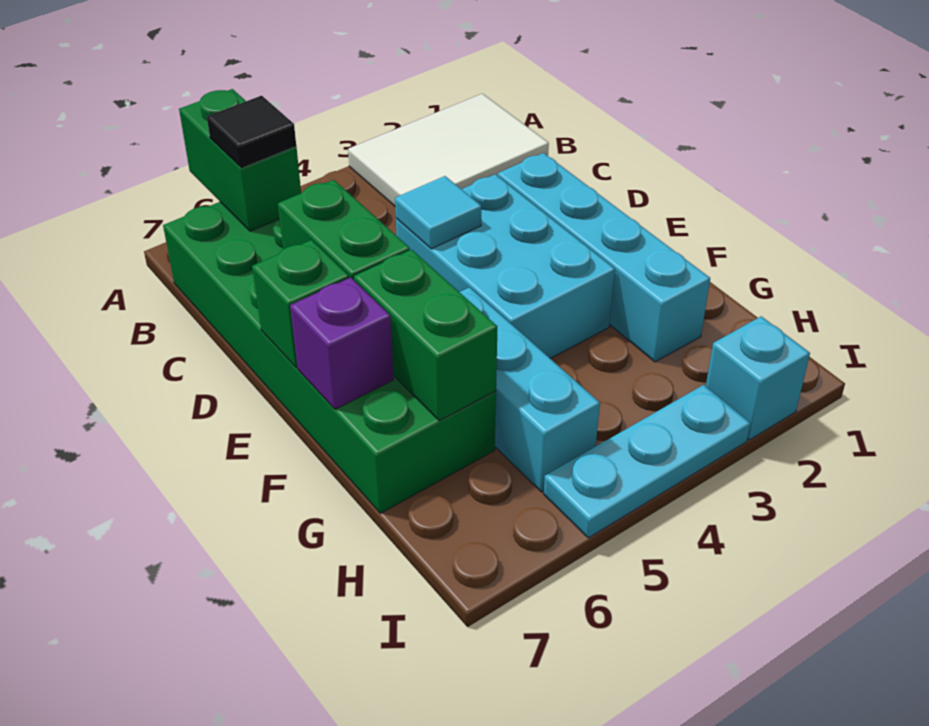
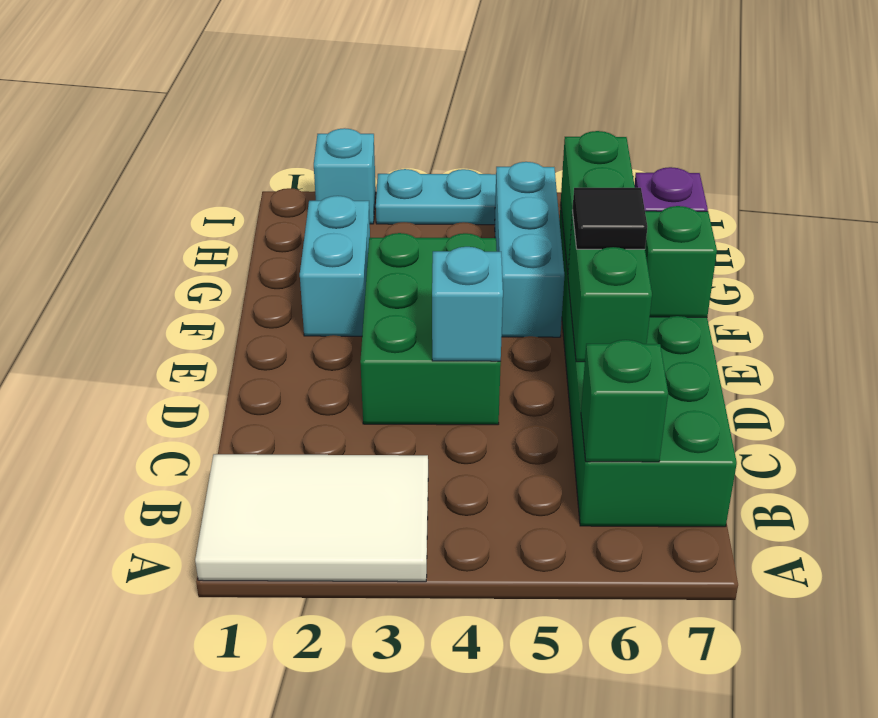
green brick A6:B6 level 2 -> green brick B6 level 2
black tile B6 level 3 -> black tile E6 level 3
cyan brick D2:G2 level 1 -> cyan brick F2:G2 level 1
cyan brick D3:F4 level 1 -> green brick D3:F4 level 1
cyan tile D4 level 2 -> cyan brick D4 level 2

